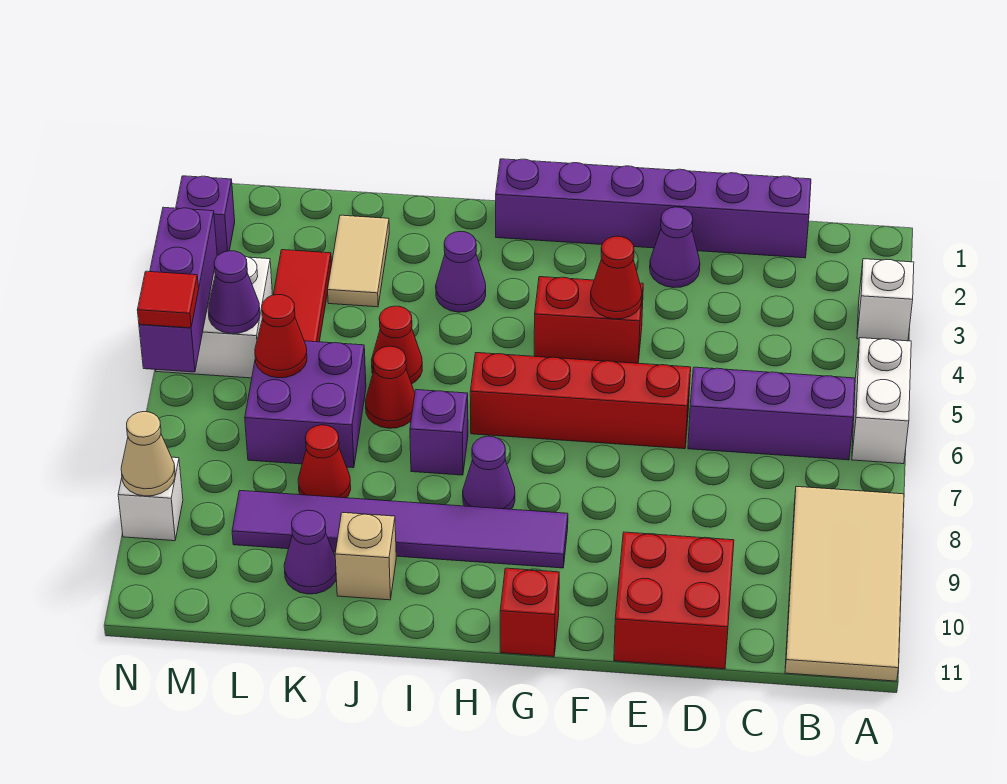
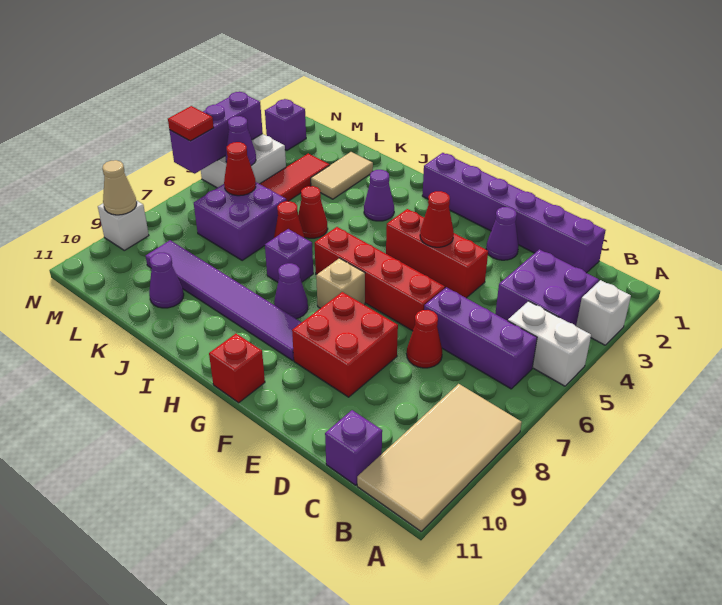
white brick A5:A6 level 1 -> white brick A5:B5 level 1
none -> purple brick B3:C4 level 1
none -> purple brick C11 level 1
red brick D10:E11 level 1 -> red brick E8:F9 level 1
red brick F4:G4 level 1 -> red brick E4:G4 level 1
tan brick J10 level 1 -> tan brick G7 level 1
red cone K8 level 1 -> red cone D7 level 1

